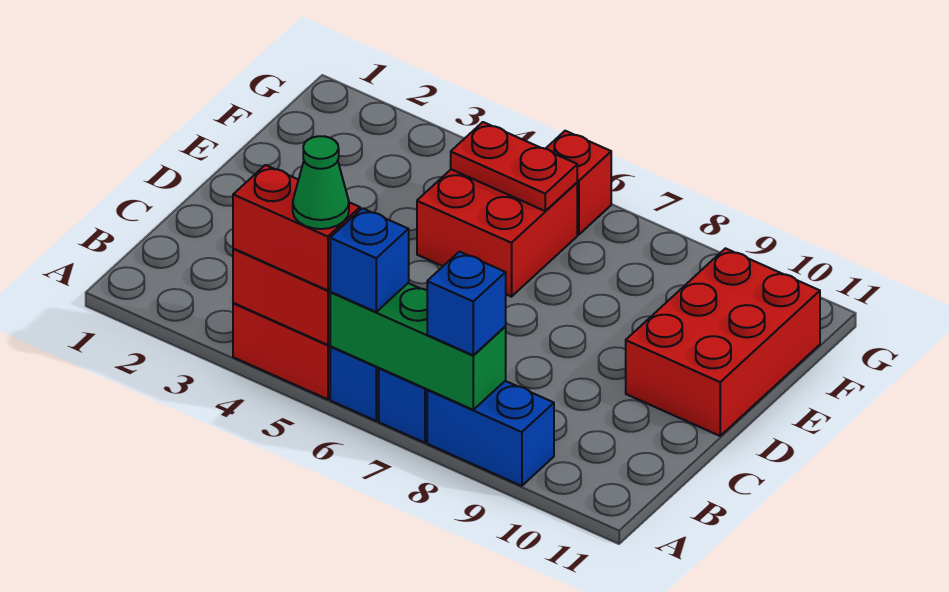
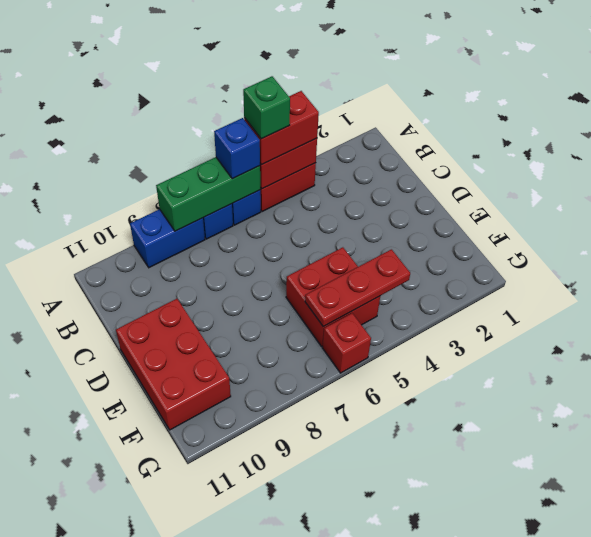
green cone A5 level 4 -> green brick A5 level 4
blue brick A8 level 3 -> none
red plate F5:F6 level 2 -> red plate F4:F6 level 2

